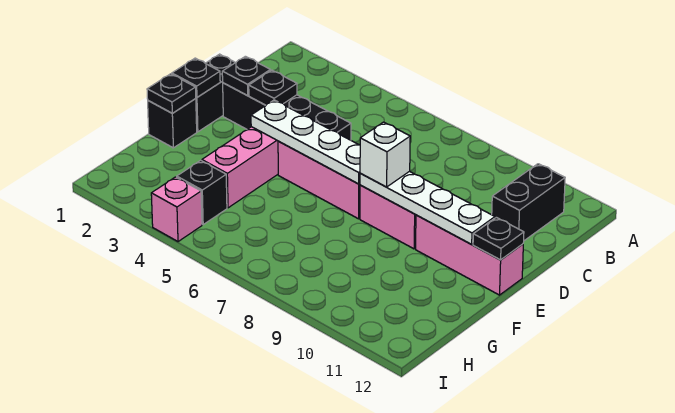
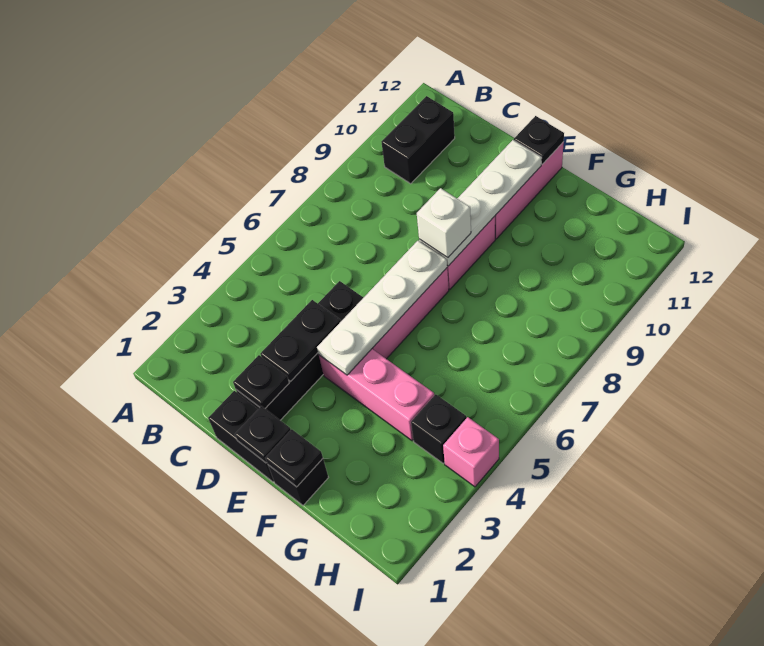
black brick B11:C11 level 1 -> black brick B10:B11 level 1
black plate D3 level 2 -> black plate D3:D4 level 2

